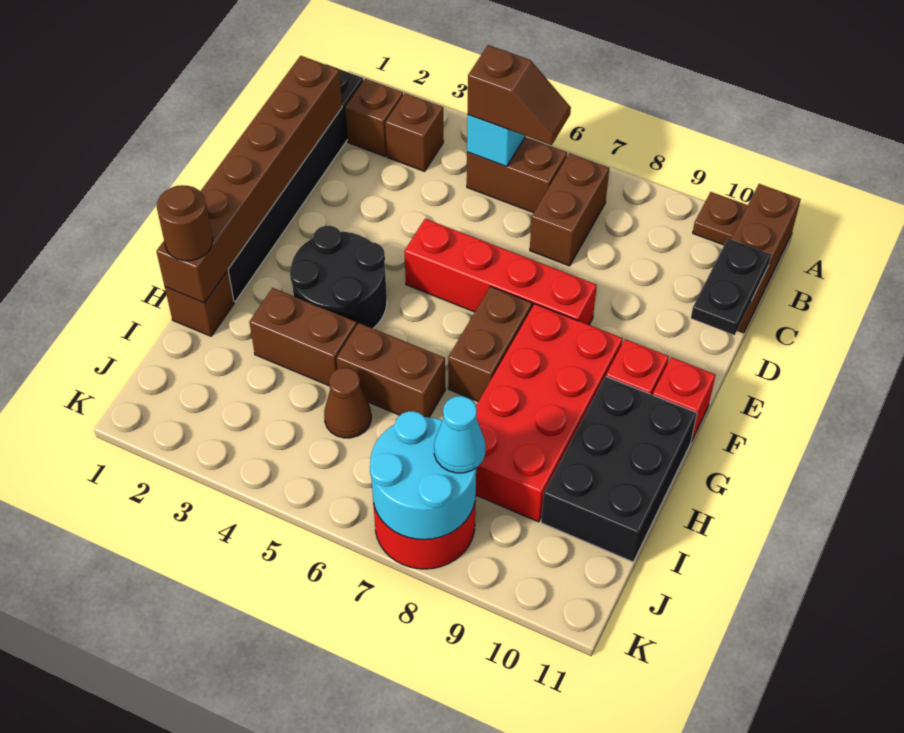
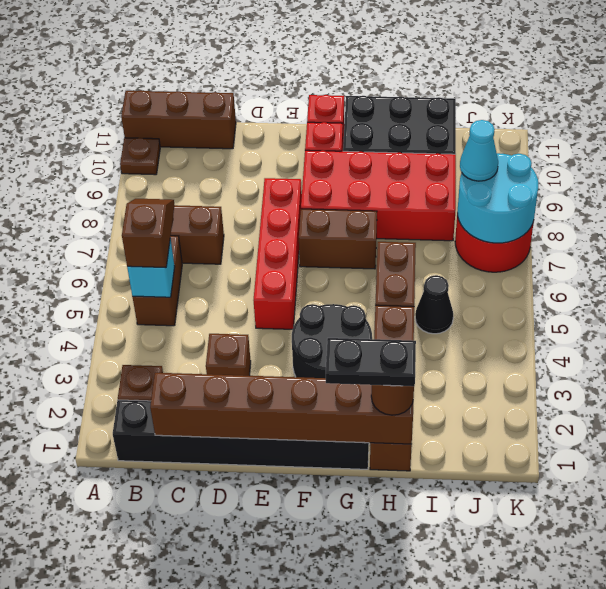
brown brick B3 level 1 -> brown brick D3 level 1
black plate C11:D11 level 2 -> black plate G1:H1 level 4
brown cone I5 level 1 -> black cone I5 level 1

